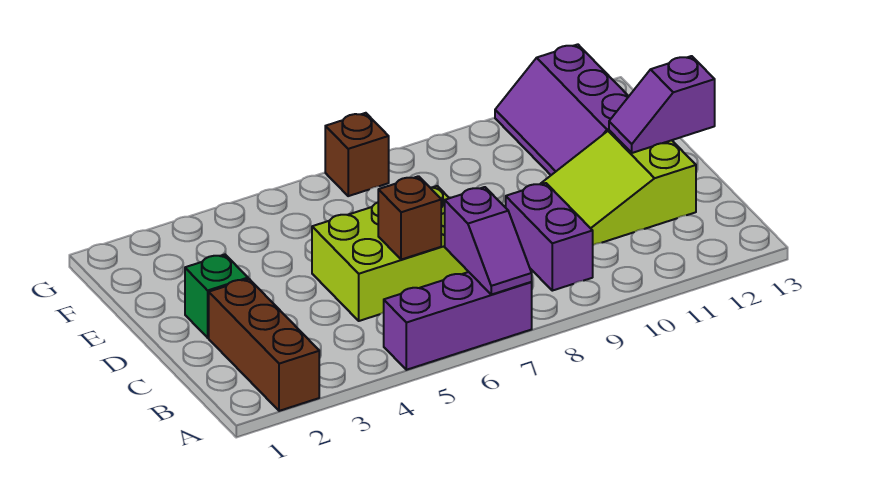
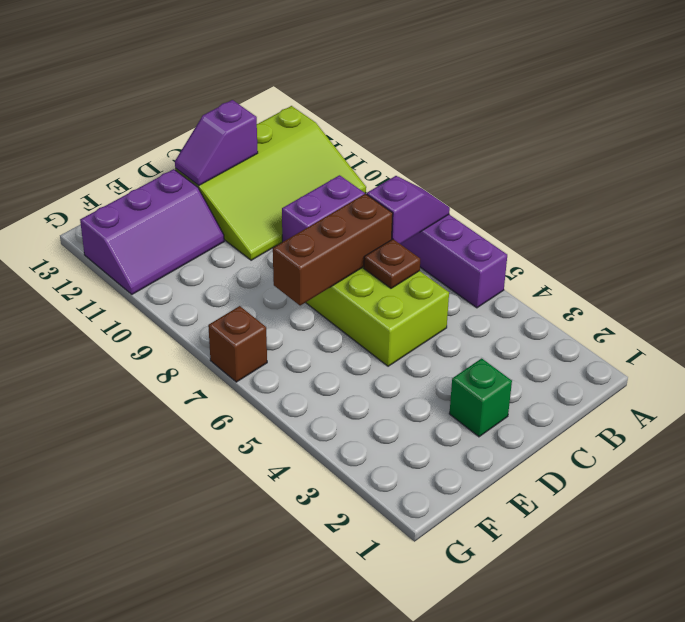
brown brick A2:C2 level 1 -> brown brick C7:E7 level 2
brown brick C6 level 2 -> brown plate C6 level 2
lime slope C10:D12 level 1 top 12 -> lime slope A10:D12 level 1 top 12
purple slope D12:D13 level 2 top 13 -> purple slope C12:D12 level 2 top C

